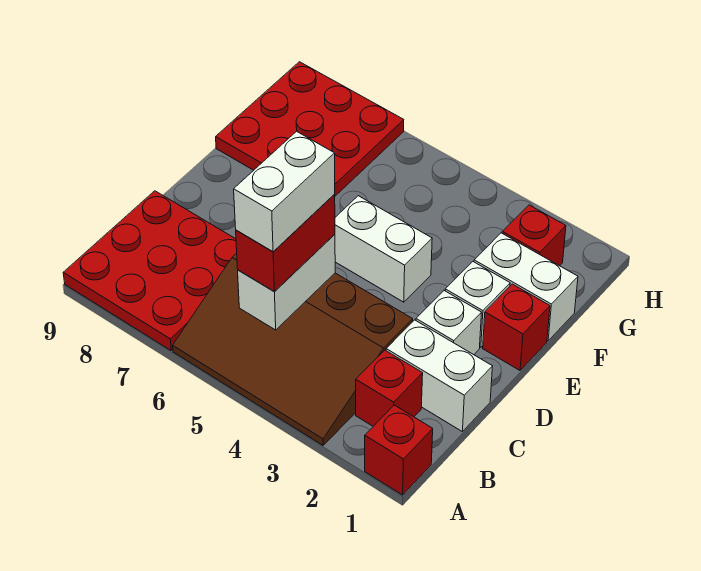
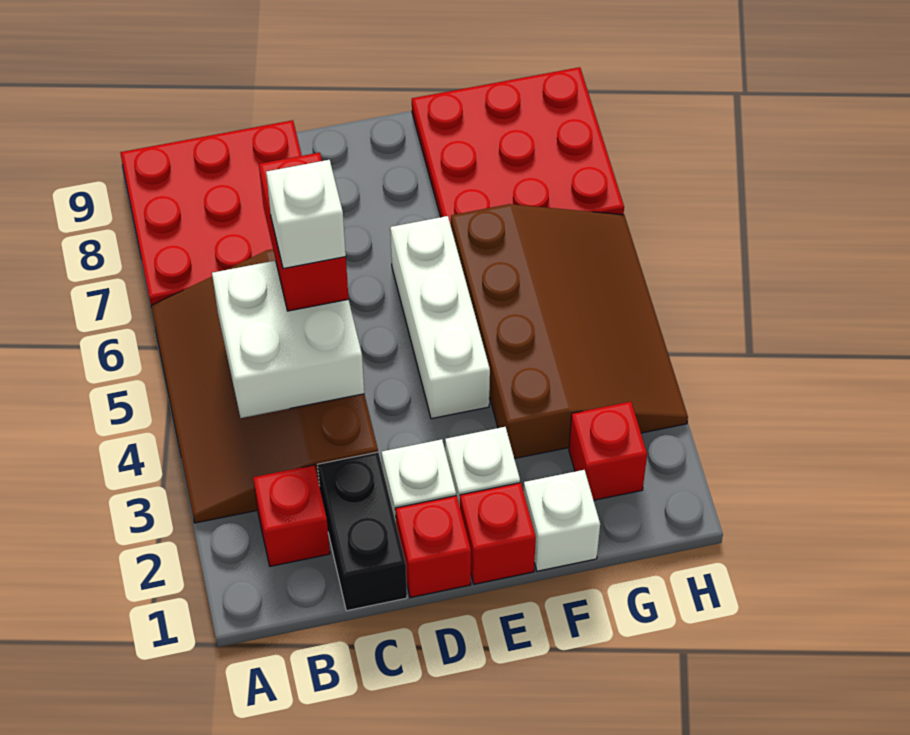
red brick A1 level 1 -> red brick D1 level 1
white brick B5:C5 level 2 -> white brick B4:C5 level 2
red brick B5:C5 level 3 -> red brick C5:C6 level 3
white brick B5:C5 level 4 -> white brick C5 level 4
white brick C1:C2 level 1 -> black brick C1:C2 level 1
white brick E4:E5 level 1 -> white brick E4:E6 level 1
white brick F1:F2 level 1 -> white brick F1 level 1
none -> brown slope F3:H6 level 1 top F

